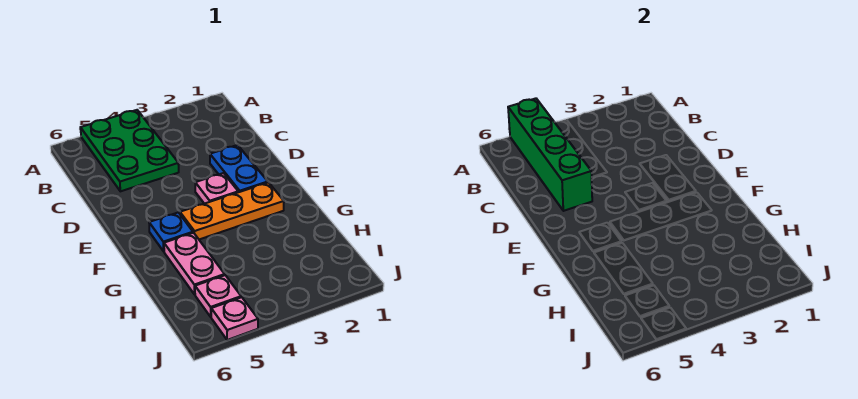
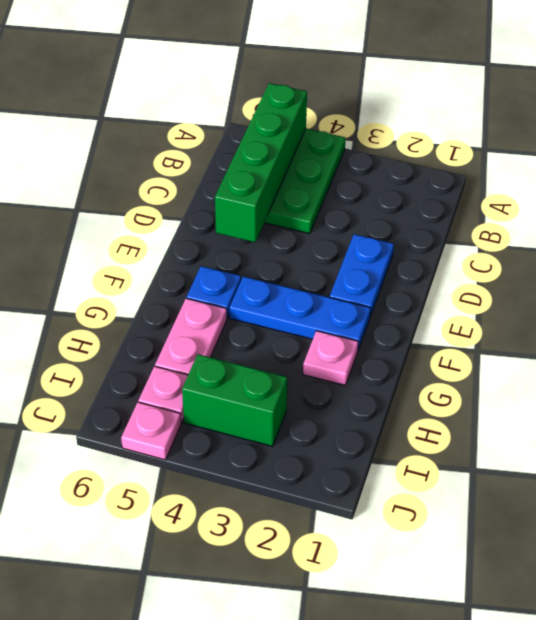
pink plate E3 level 1 -> pink plate G2 level 1
orange plate F2:F4 level 1 -> blue plate F2:F4 level 1
none -> green brick I3:I4 level 1

